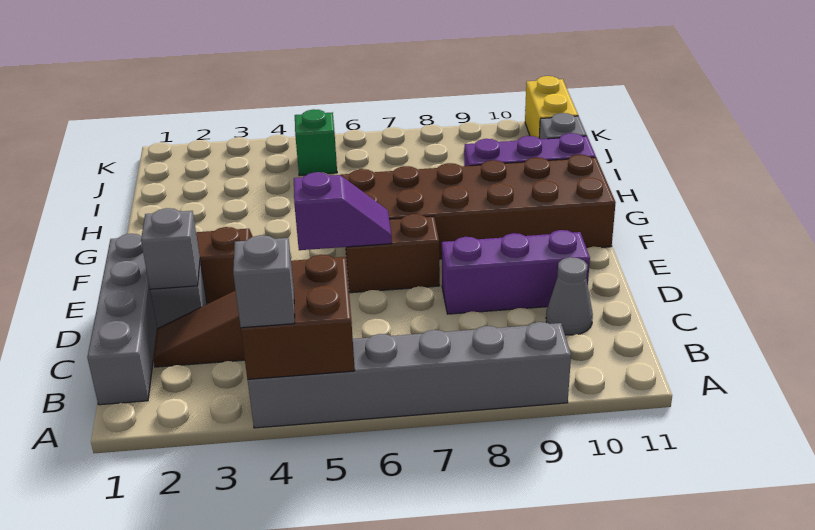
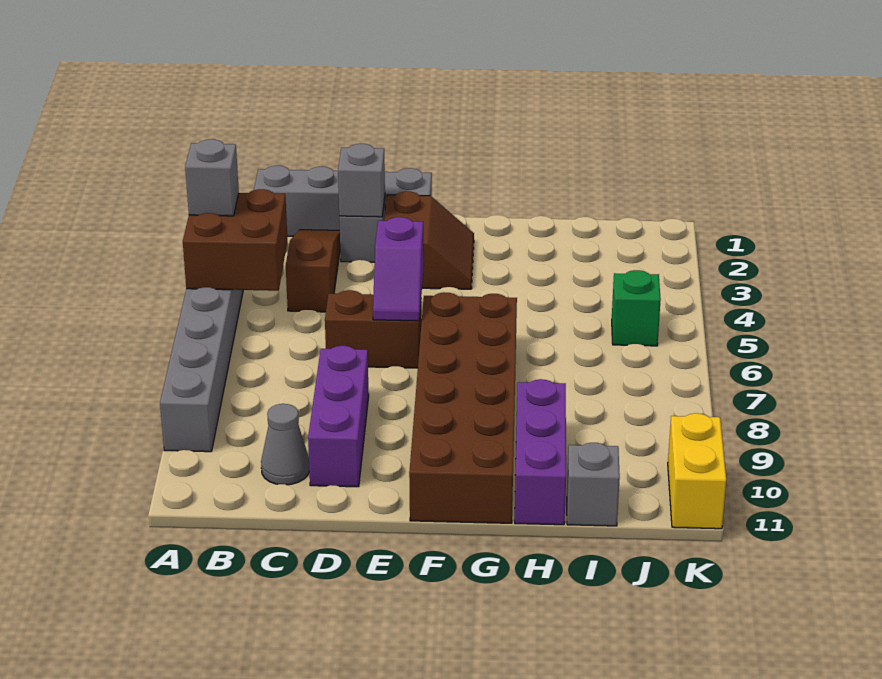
brown brick E6:E7 level 1 -> brown brick D6:E6 level 1
yellow brick J11:K11 level 1 -> yellow brick K10:K11 level 1

